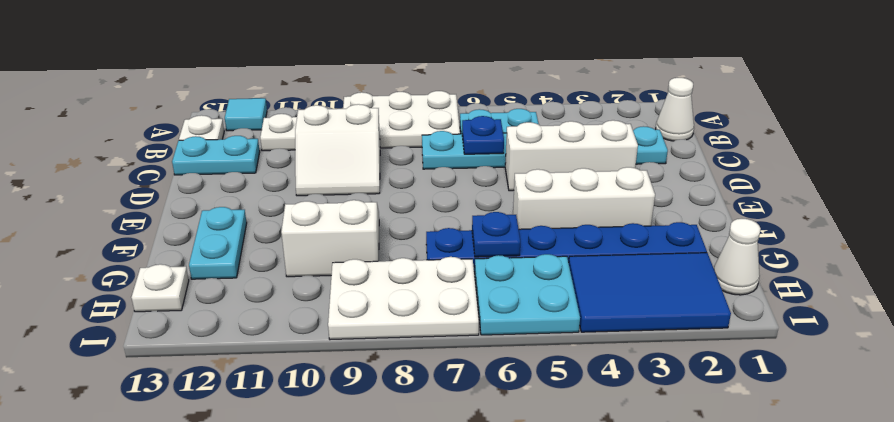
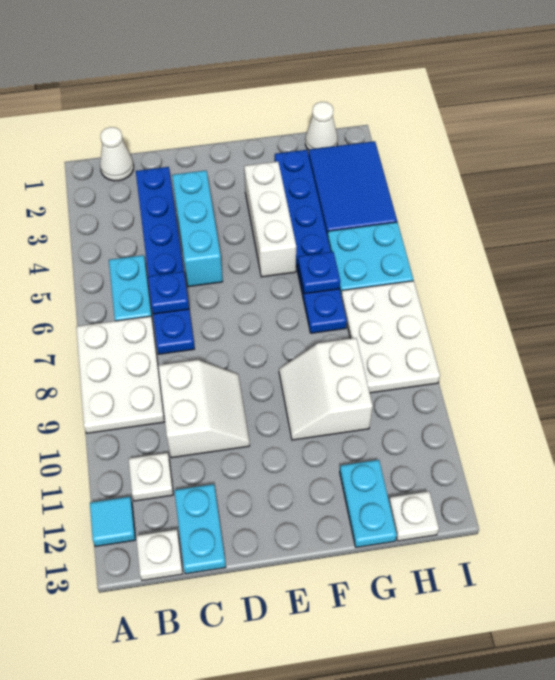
cyan plate C2:C7 level 1 -> blue plate C2:C7 level 1
white brick D3:D5 level 1 -> cyan brick D3:D5 level 1
cyan plate F12:G12 level 1 -> cyan plate G12:G13 level 1

